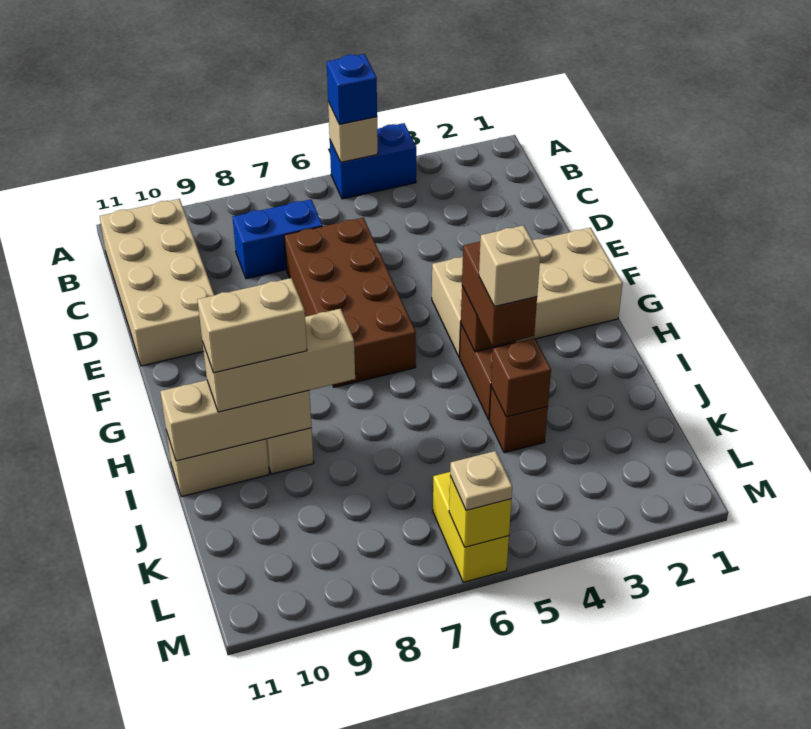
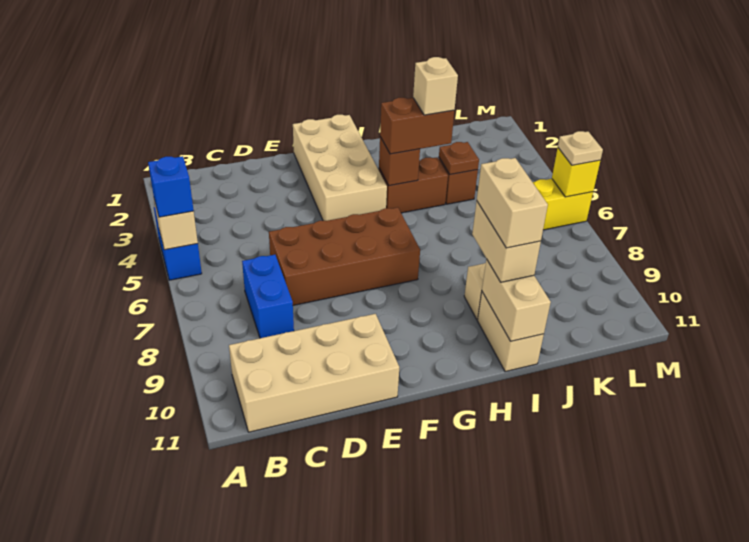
tan brick I8:I10 level 3 -> tan brick I9:I10 level 3
tan brick I9:I11 level 2 -> tan brick I10:I11 level 2
brown brick J4 level 2 -> brown plate J4 level 2

